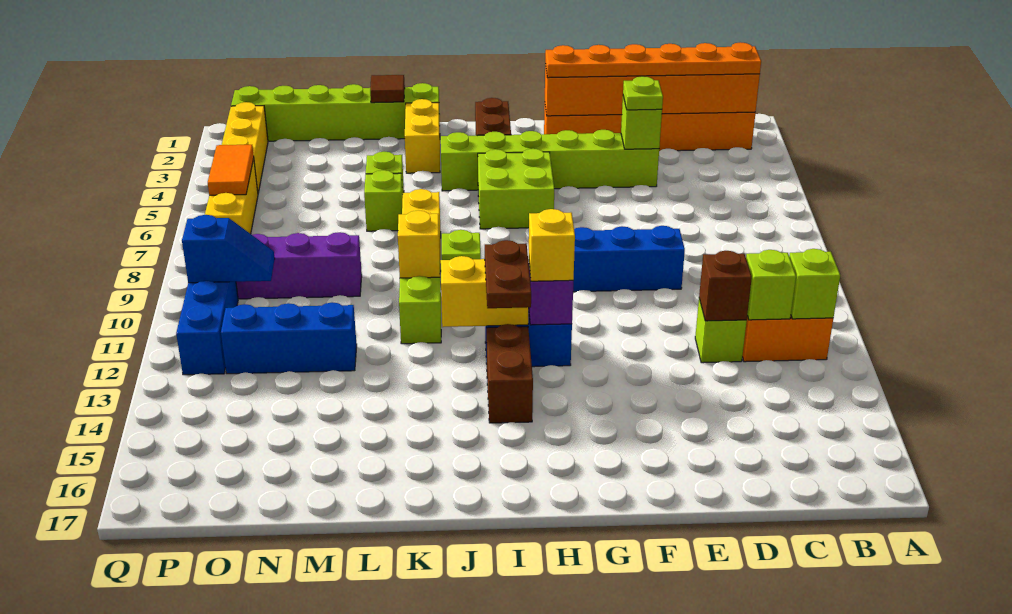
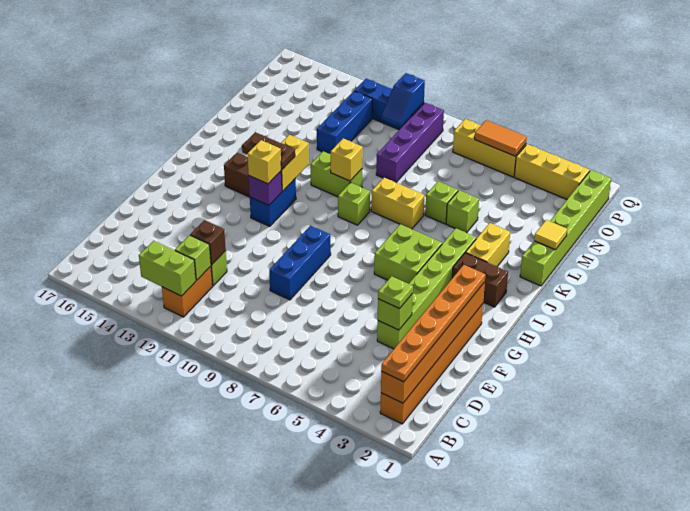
lime brick B12 level 2 -> lime brick B12:B13 level 2
yellow brick K2:K3 level 1 -> yellow brick J3:K3 level 1
brown tile L1 level 2 -> yellow tile L1 level 2

